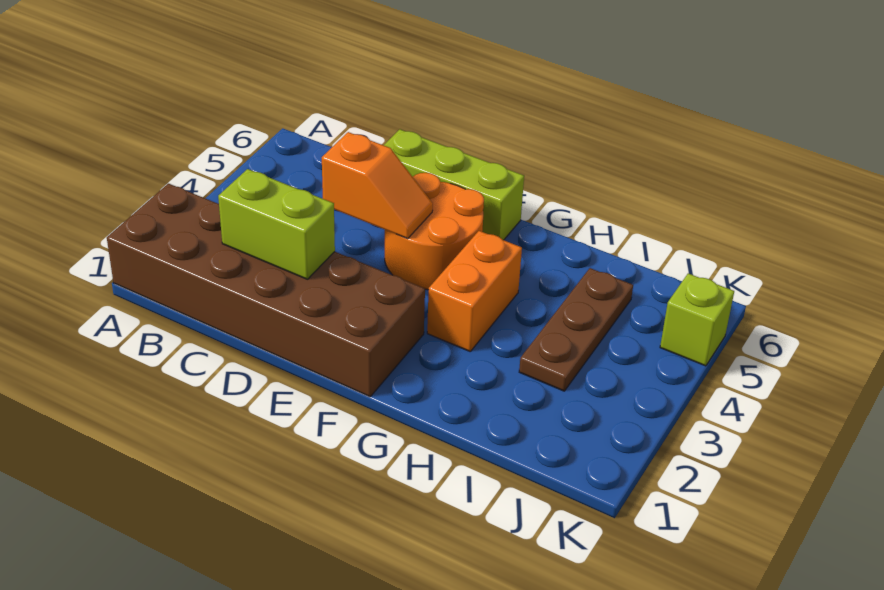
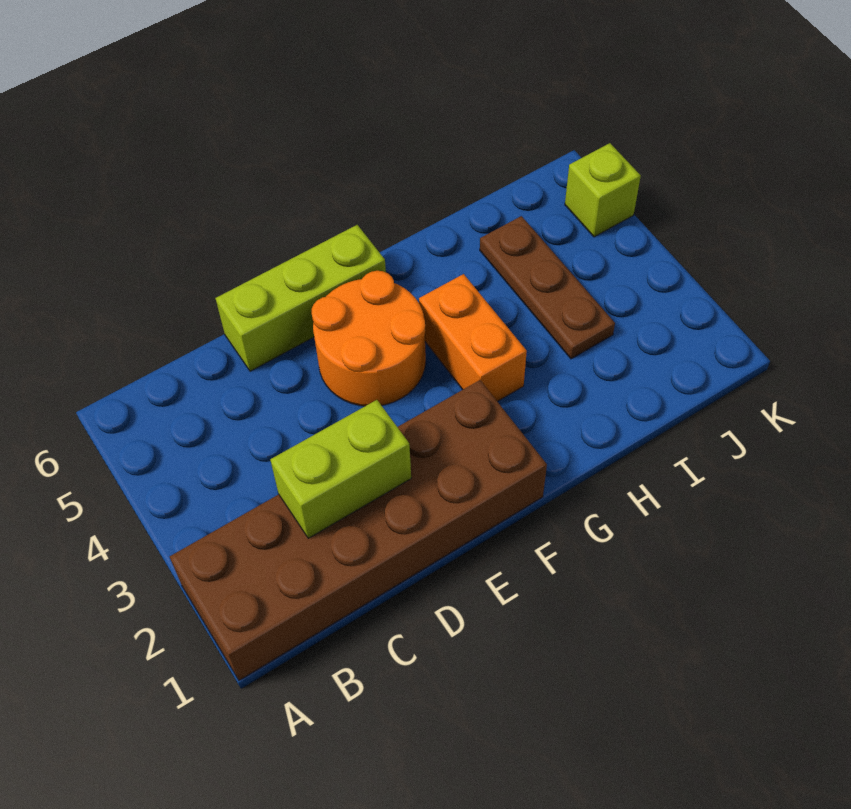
orange slope D4:E4 level 2 top D -> none

